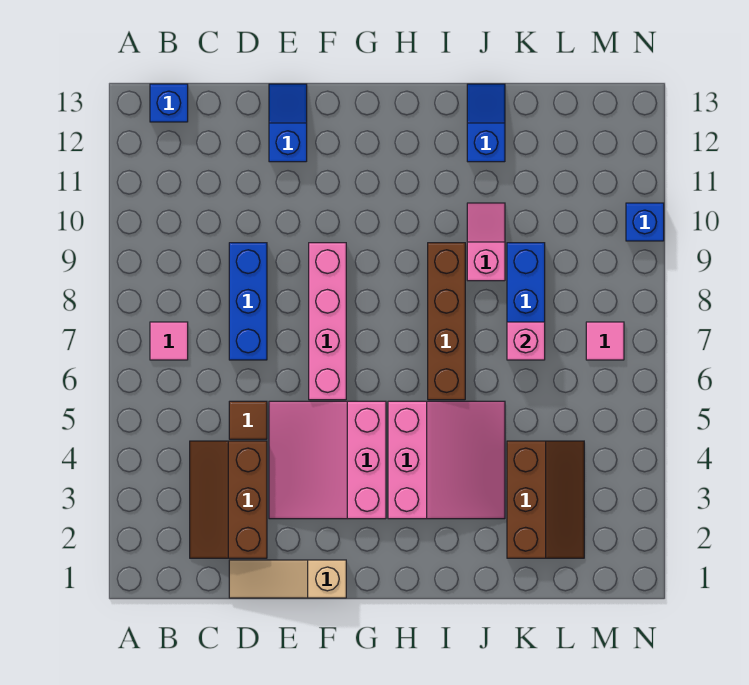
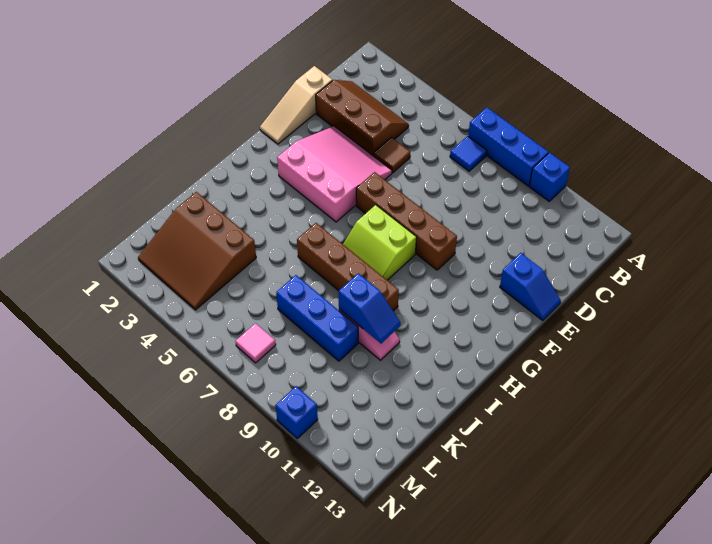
pink tile B7 level 1 -> blue tile B7 level 1
blue brick B13 level 1 -> blue brick A10 level 1
tan slope D1:F1 level 1 top F -> tan slope D1:F1 level 1 top D
blue brick D7:D9 level 1 -> blue brick A7:A9 level 1
pink brick F6:F9 level 1 -> brown brick F6:F9 level 1
none -> lime slope G7:H8 level 1 top G
pink slope H3:J5 level 1 top H -> none
blue slope J12:J13 level 1 top 12 -> blue slope J9:J10 level 2 top 9
brown slope K2:L4 level 1 top K -> brown slope K2:M4 level 1 top K
pink brick K7 level 2 -> none

